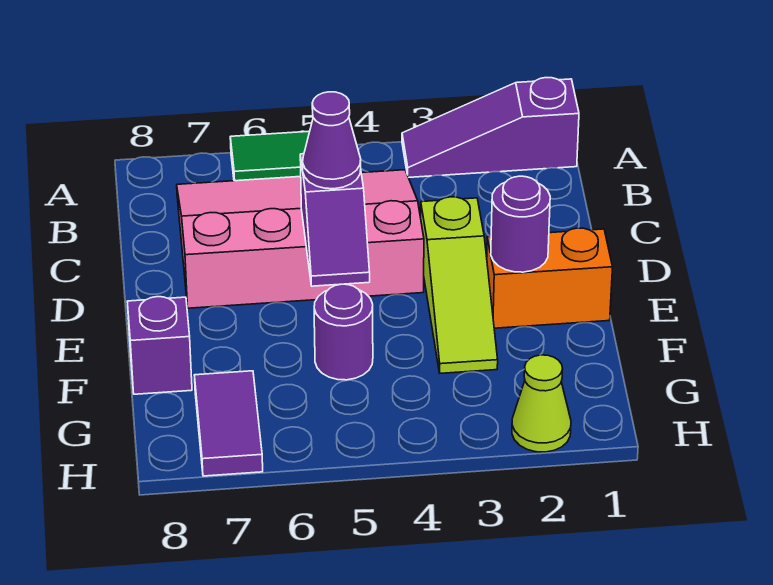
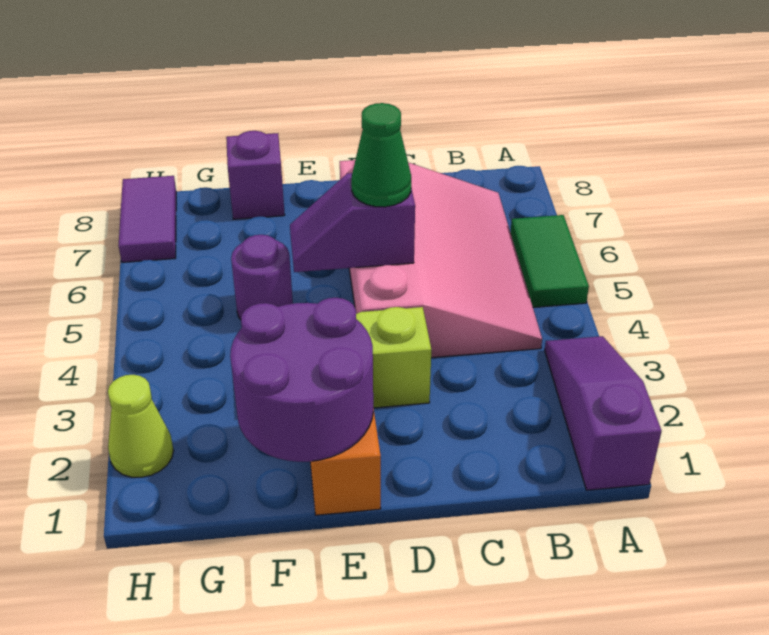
purple cone D5 level 3 -> green cone D5 level 3
purple round brick E2 level 2 -> purple round brick E1:F2 level 2
purple tile G7:H7 level 1 -> purple tile H7:H8 level 1

